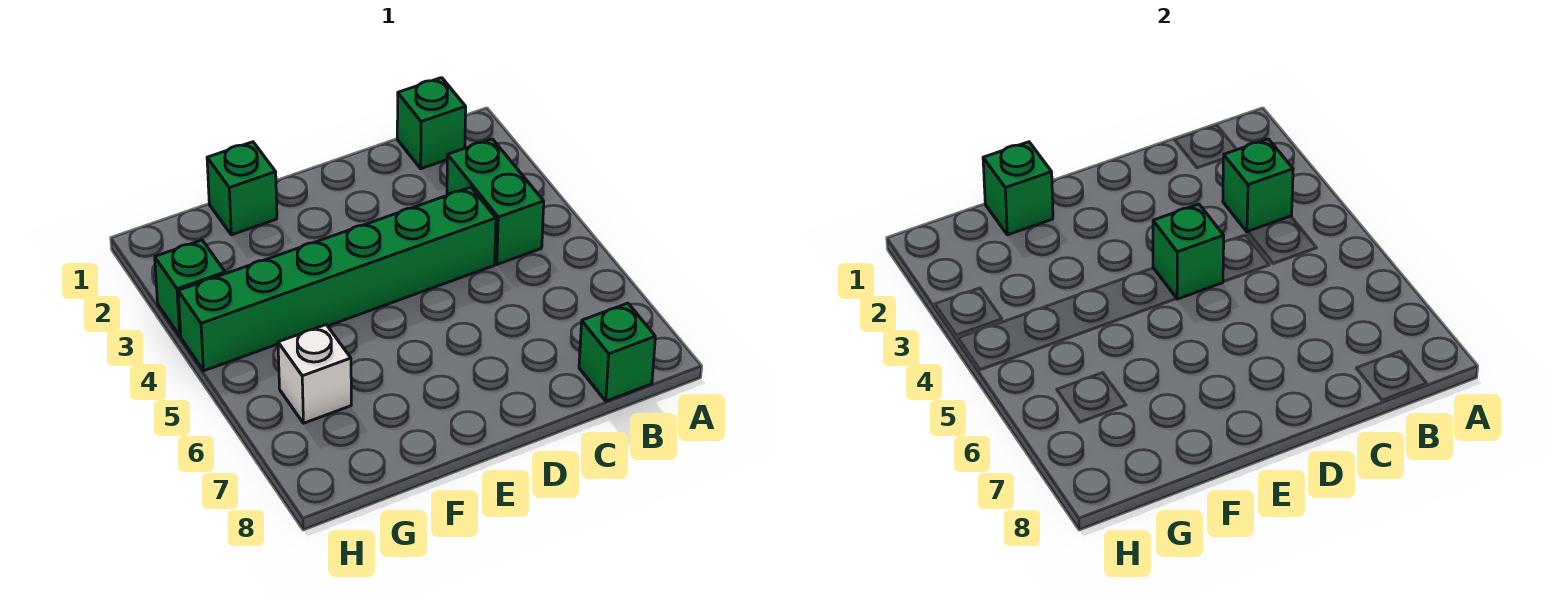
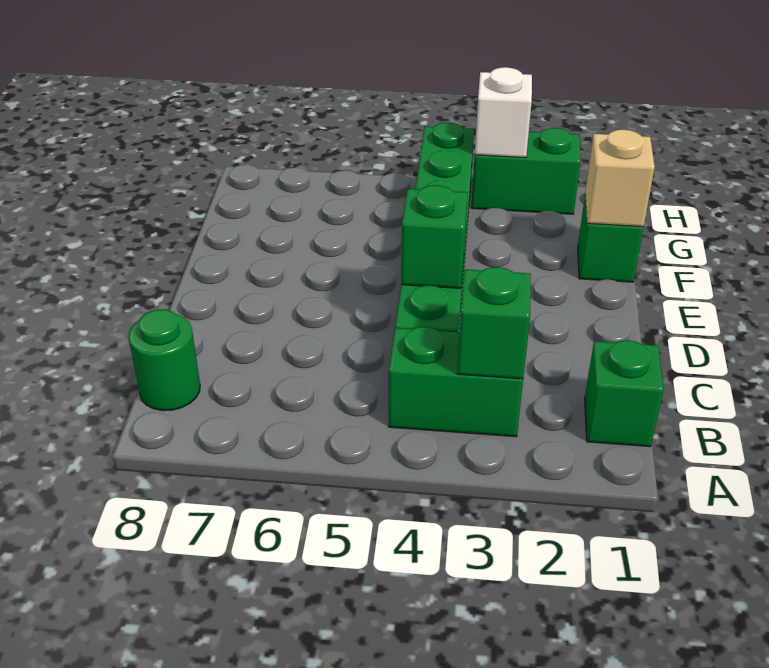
green brick B8 level 1 -> green round brick B8 level 1
green brick F1 level 2 -> tan brick F1 level 2
white brick G6 level 1 -> white brick H3 level 2
green brick H3 level 1 -> green brick H2:H3 level 1

